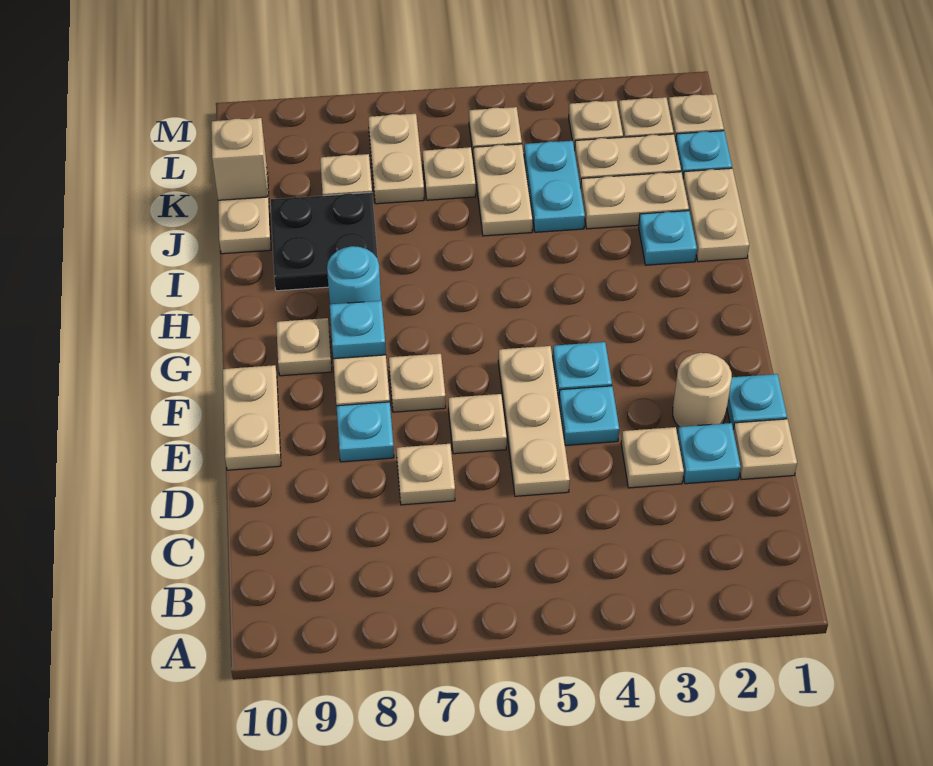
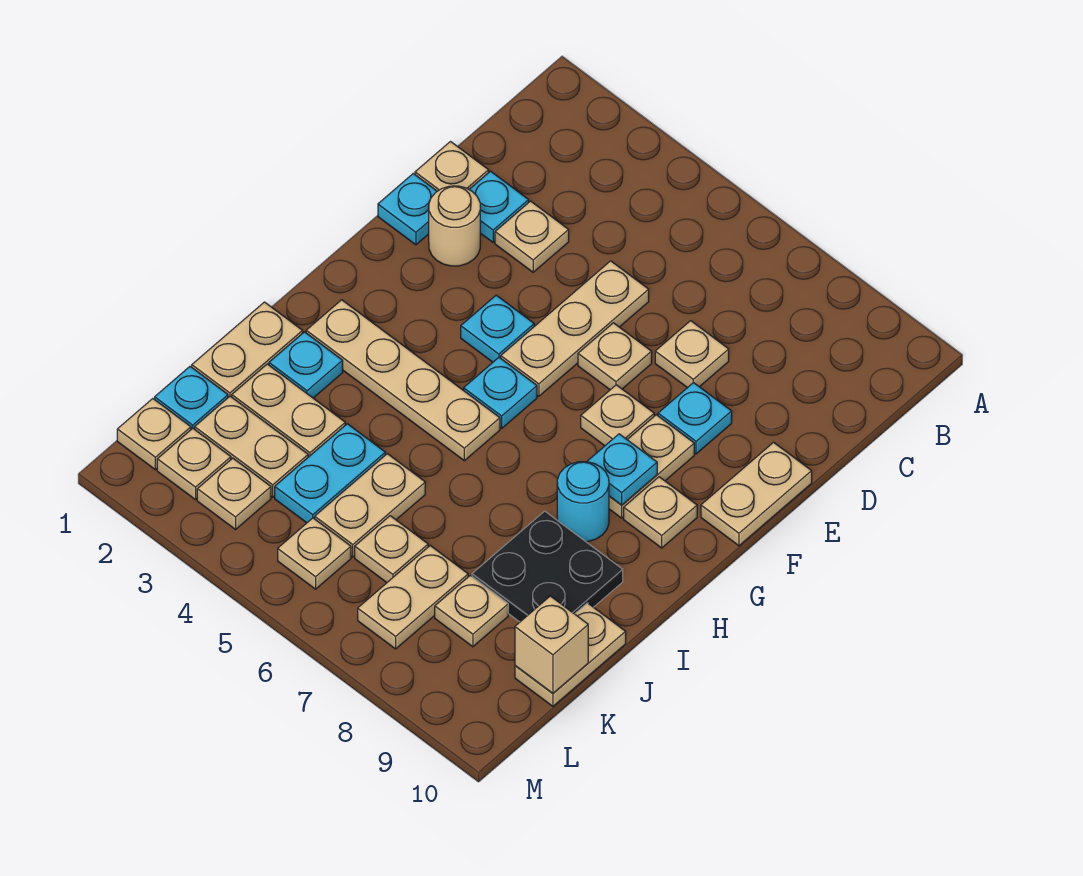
cyan plate E4 level 1 -> cyan plate G5 level 1
none -> tan plate H2:H5 level 1

